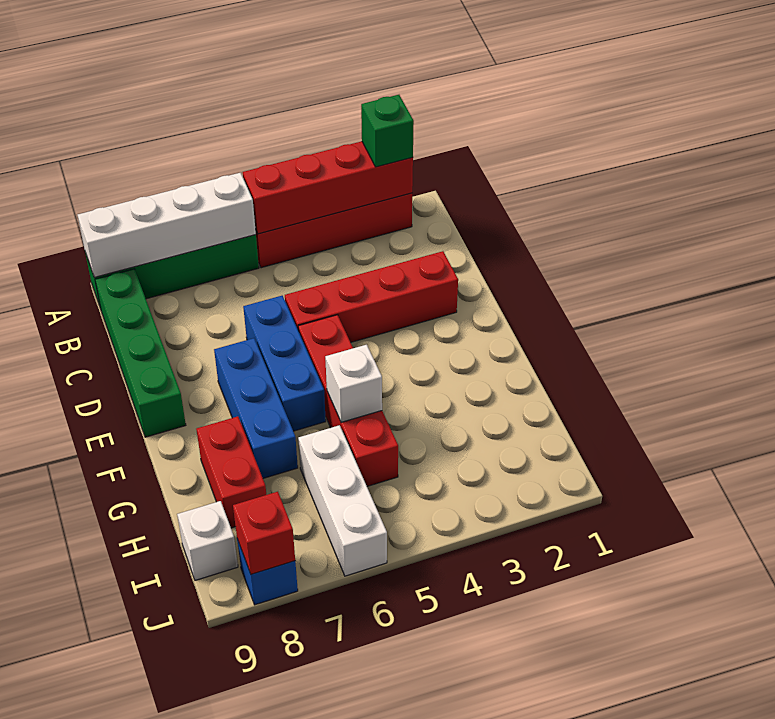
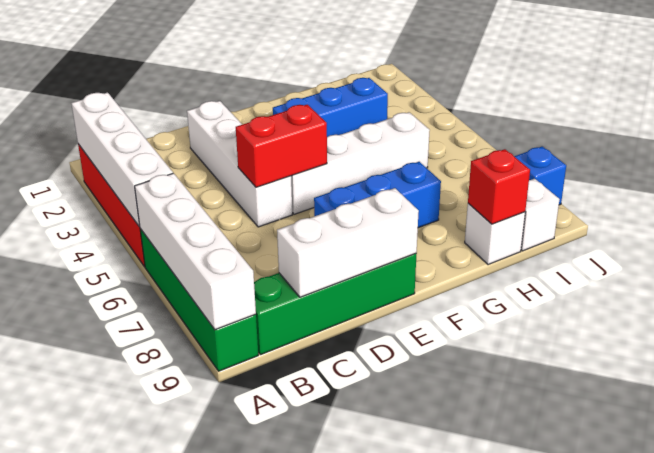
red brick A2:A5 level 2 -> white brick A2:A5 level 2
green brick A2 level 3 -> none
red brick D2:D5 level 1 -> white brick D2:D5 level 1
blue brick D6:F6 level 1 -> blue brick F3:H3 level 1
red brick E5:H5 level 1 -> white brick E5:H5 level 1
white brick G5 level 2 -> white brick H9 level 1
red brick G8:H8 level 1 -> red brick D5:E5 level 2
white brick H6:J6 level 1 -> white brick C9:E9 level 2
red brick J8 level 2 -> red brick H9 level 2

